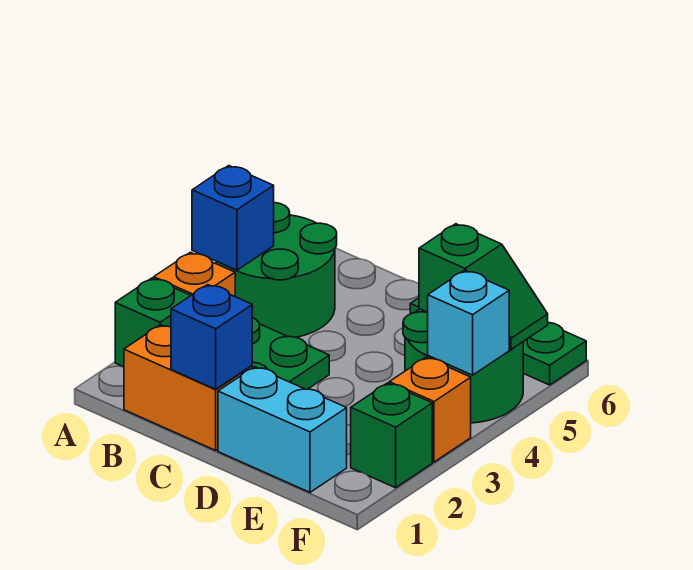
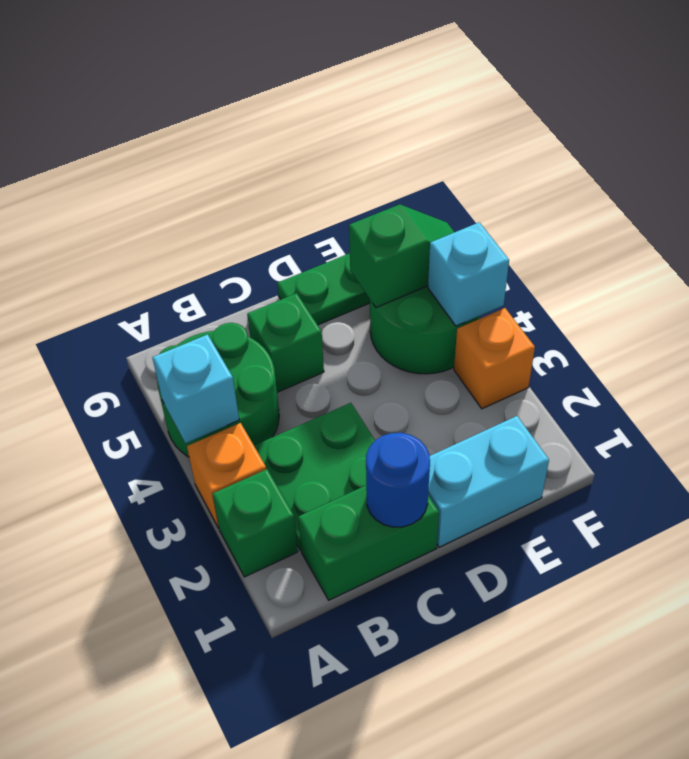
blue brick A4 level 2 -> cyan brick A4 level 2
orange brick B1:C1 level 1 -> green brick B1:C1 level 1
blue brick C1 level 2 -> blue round brick C1 level 2
green brick F2 level 1 -> green brick C5 level 1

